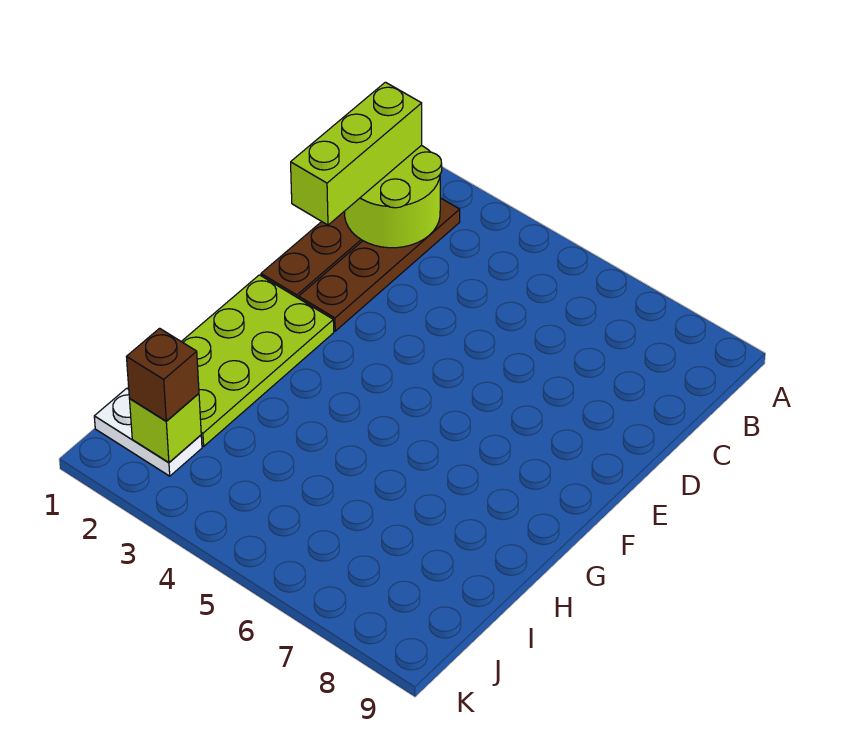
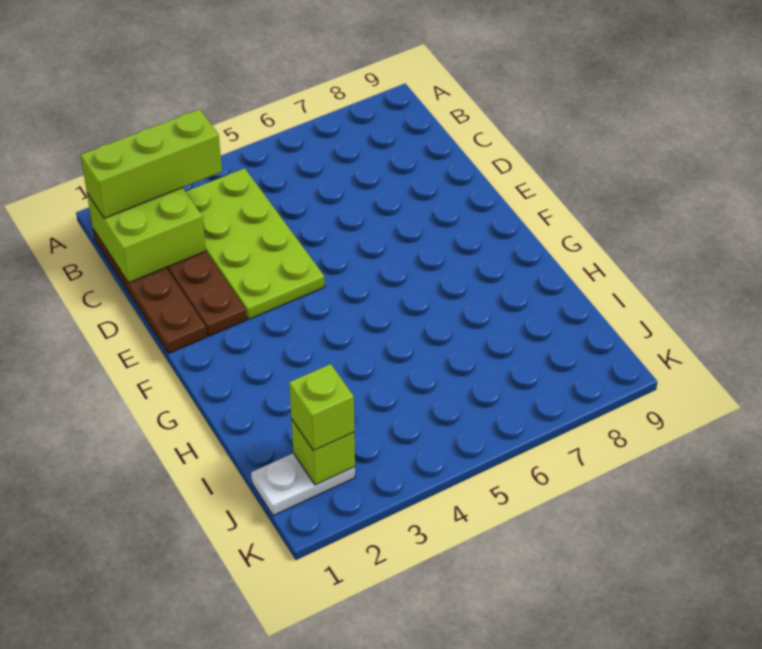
lime round brick B1:C2 level 2 -> lime brick B1:C2 level 2
lime brick B1:D1 level 3 -> lime brick B1:B3 level 3
lime plate F1:I2 level 1 -> lime plate B3:E4 level 1
brown brick J2 level 3 -> lime brick J2 level 3

